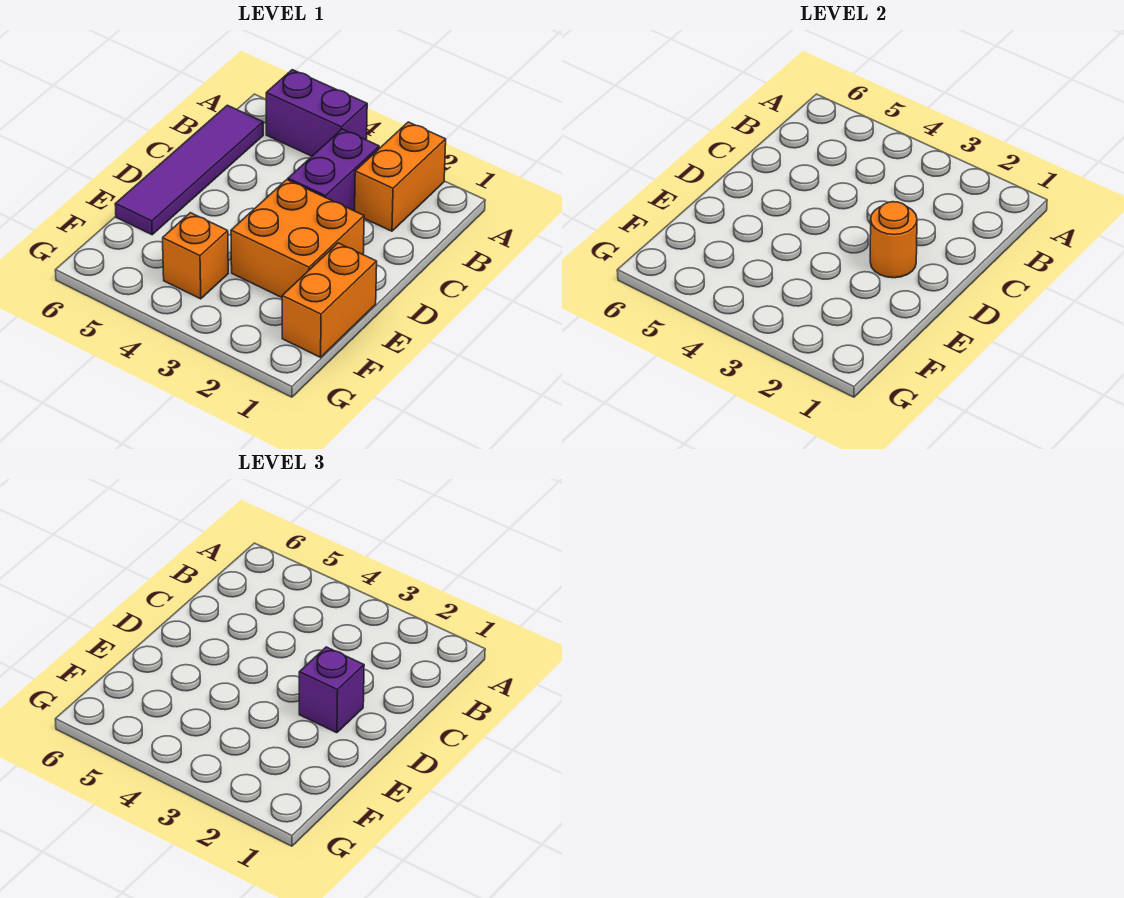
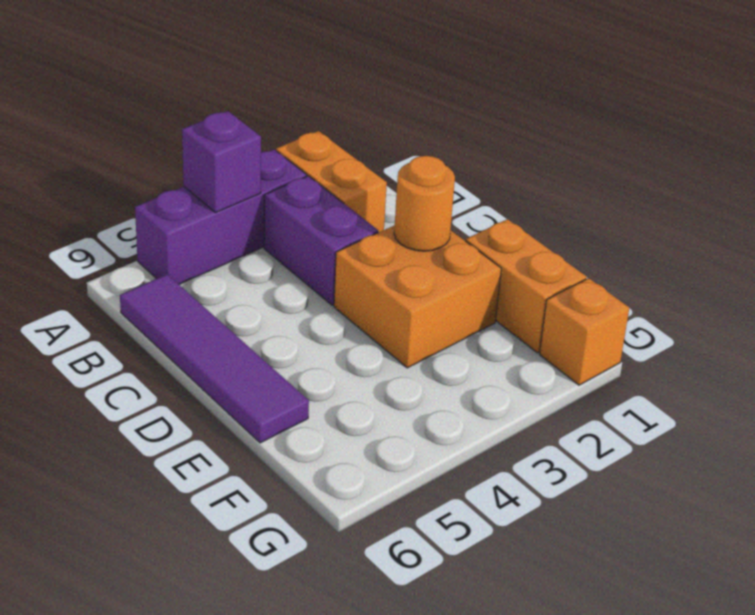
purple brick A4:A5 level 1 -> purple brick A3:A5 level 1
purple brick D2 level 3 -> purple brick A4 level 2
orange brick F4 level 1 -> orange brick G1 level 1

